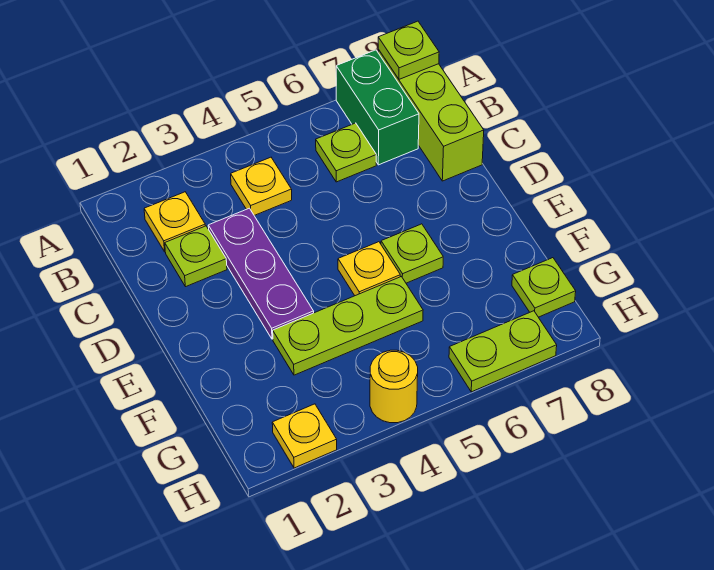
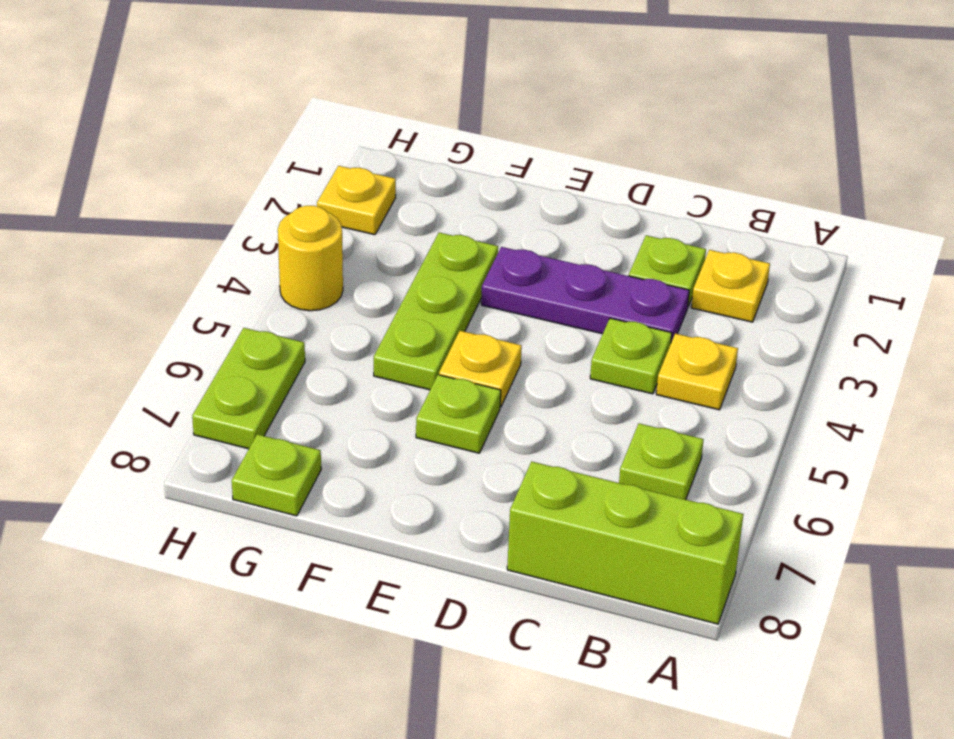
green brick A7:B7 level 1 -> none
lime plate A8 level 2 -> lime plate C4 level 1

